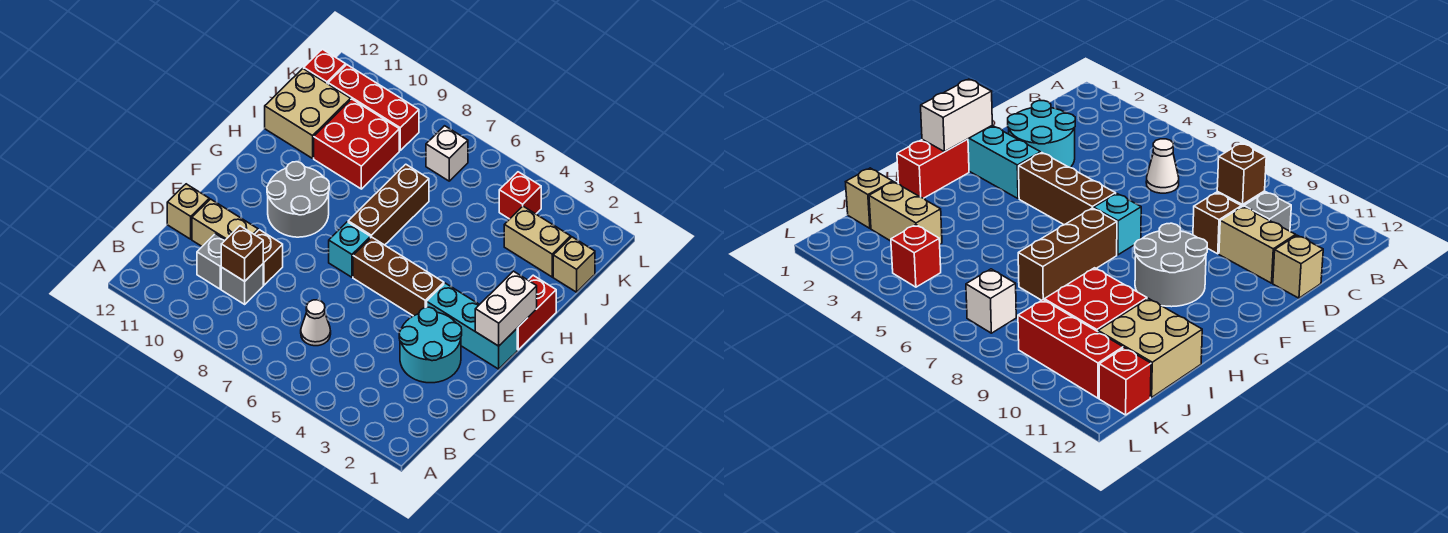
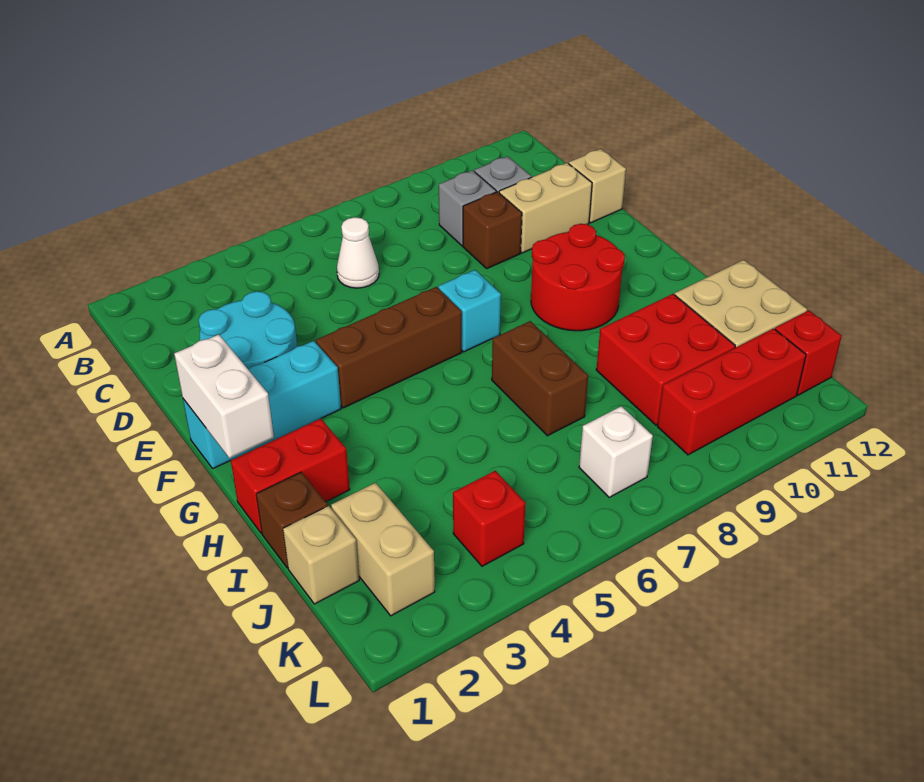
brown brick C9 level 2 -> brown brick I1 level 1
grey round brick F9:G10 level 1 -> red round brick F9:G10 level 1
red brick G1:H1 level 1 -> red brick H1:H2 level 1
brown brick G7:I7 level 1 -> brown brick H7:I7 level 1
tan brick J2:J3 level 1 -> tan brick J2:K2 level 1

